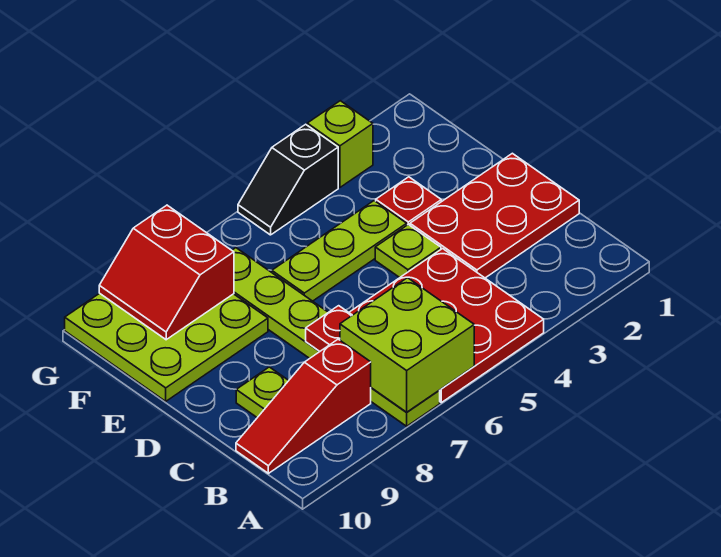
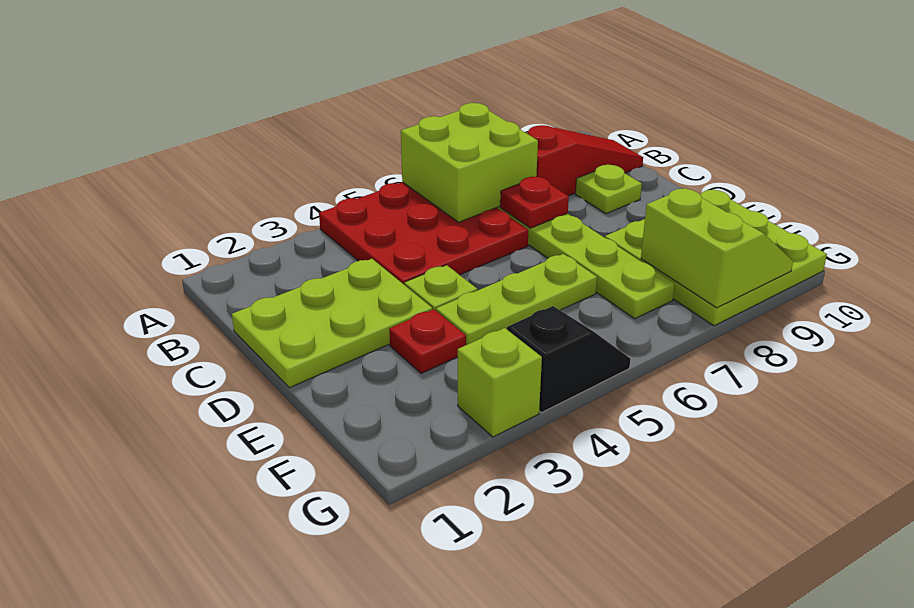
red plate C1:D3 level 1 -> lime plate C1:D3 level 1
red slope F8:G9 level 2 top 8 -> lime slope F8:G9 level 2 top 8

